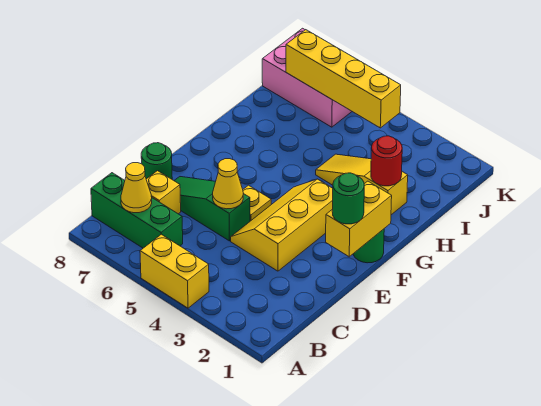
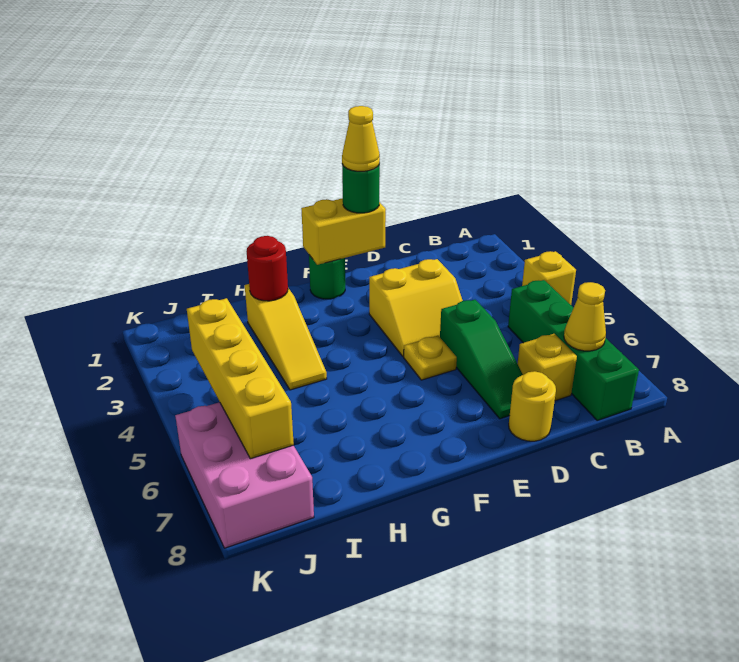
yellow brick A4:A5 level 1 -> yellow brick A4 level 1
green brick B6:B8 level 1 -> green brick B5:B8 level 1
yellow slope D3:F4 level 1 top 3 -> yellow slope D3:E4 level 1 top 3
yellow cone D5 level 2 -> yellow cone E1 level 4
green round brick D8 level 1 -> yellow round brick D8 level 1

